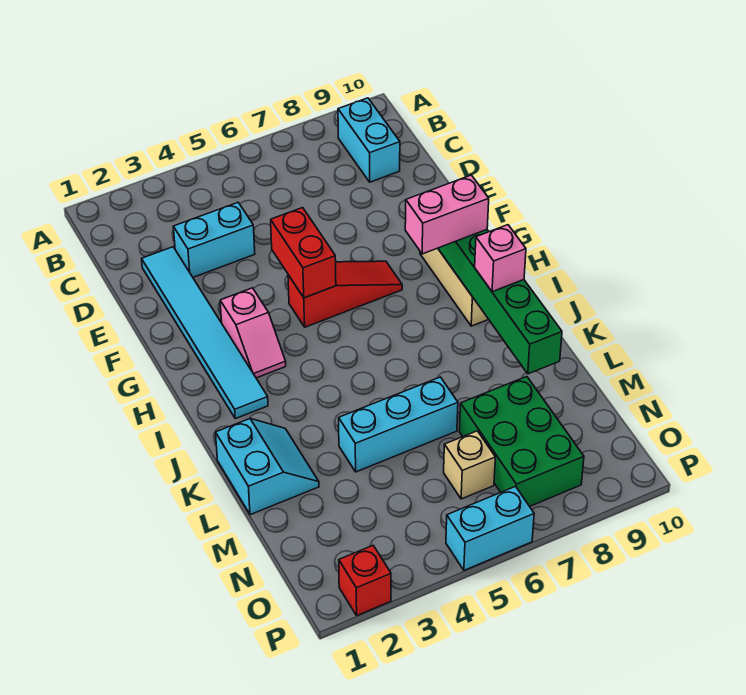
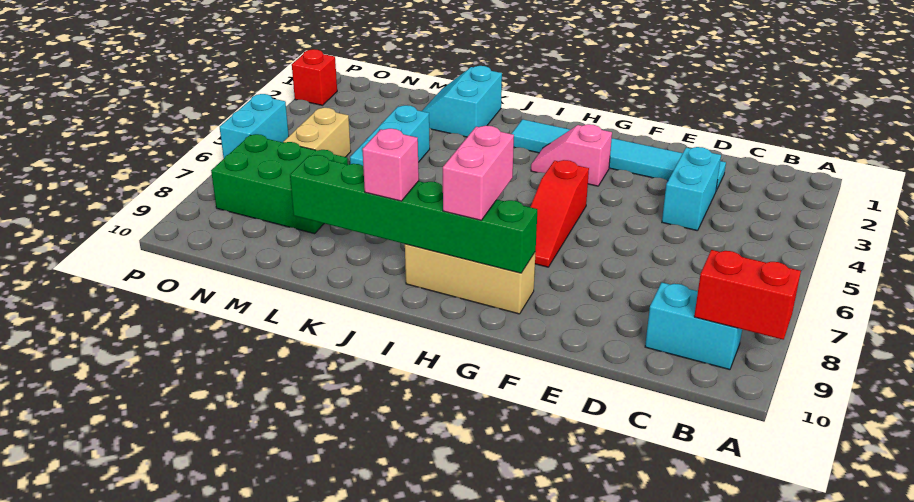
red brick F5:G5 level 2 -> red brick A9:B9 level 2
cyan slope K1:L2 level 1 top 1 -> cyan slope K1:L2 level 1 top K
tan brick N6 level 1 -> tan brick N5:N6 level 1

